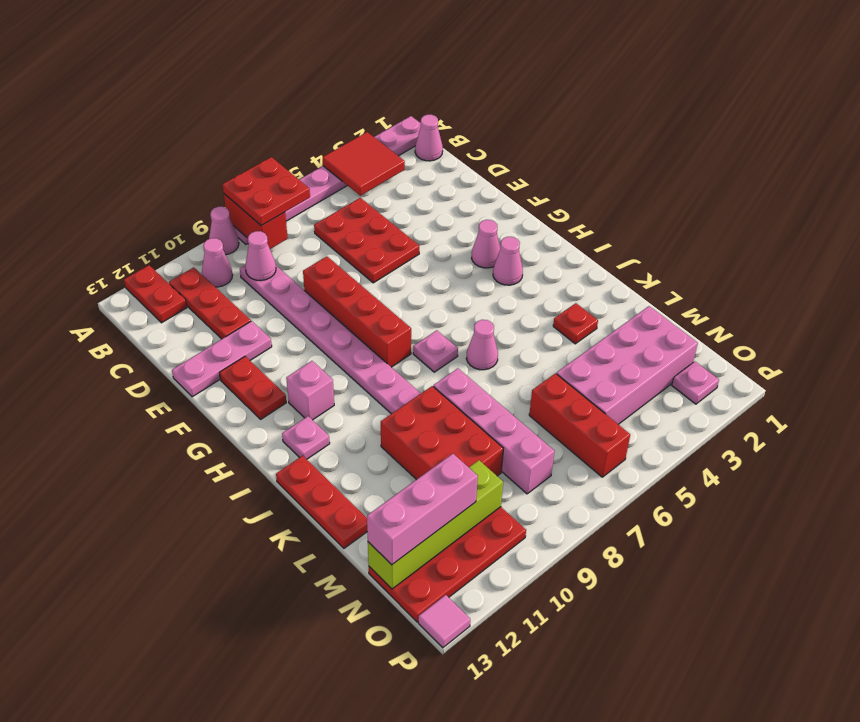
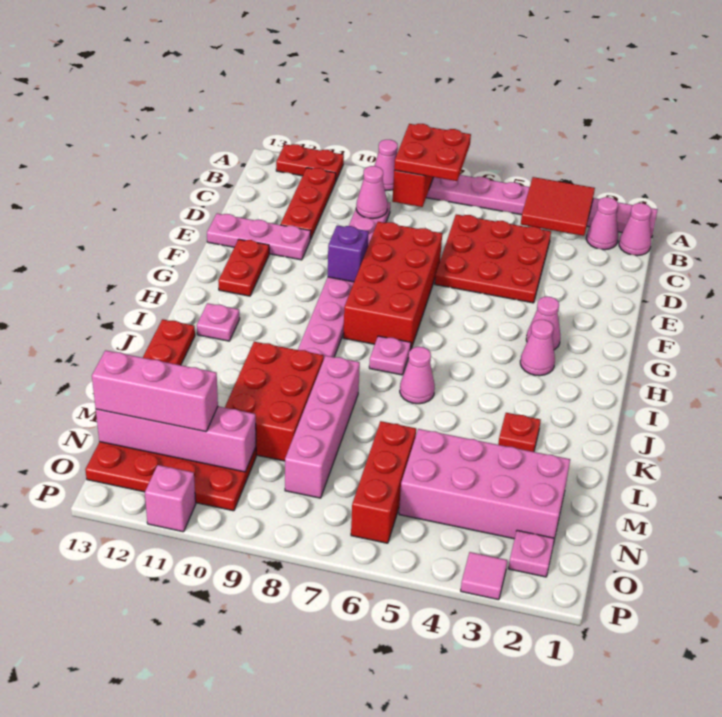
red plate A12:B12 level 1 -> red plate A11:A12 level 1
pink cone B10 level 1 -> pink cone B2 level 1
red plate C5:E6 level 1 -> red plate C4:E6 level 1
red brick E8:H8 level 1 -> red brick E7:H8 level 1
none -> purple brick F9 level 2
pink brick H11 level 1 -> pink brick P11 level 1
lime brick N10:N13 level 2 -> pink brick N10:N13 level 2
pink tile P13 level 1 -> pink tile P3 level 1

